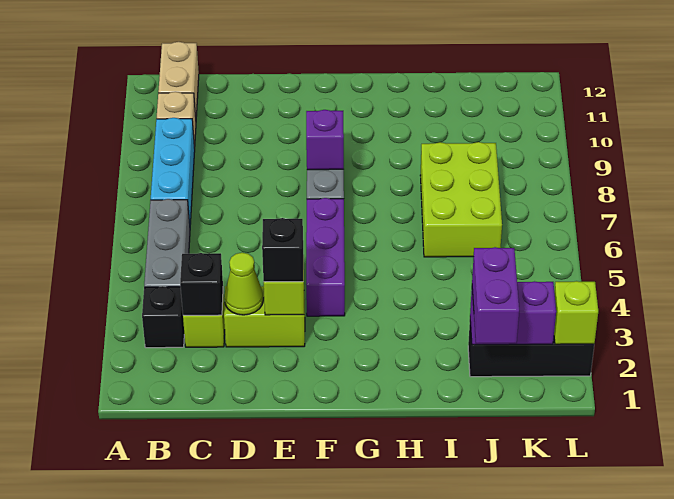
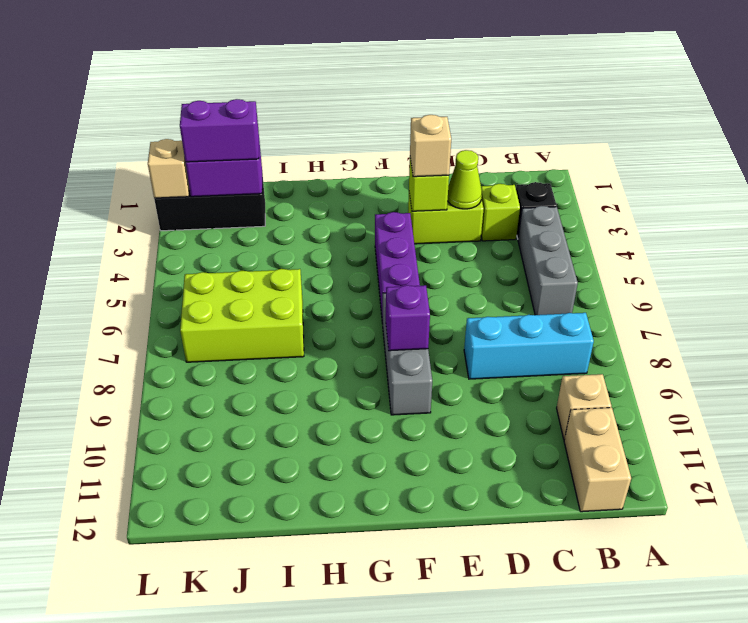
cyan brick B7:B9 level 1 -> cyan brick B8:D8 level 1
black brick C3 level 2 -> none
black brick E3 level 3 -> tan brick E3 level 3
lime brick I6:J8 level 1 -> lime brick I6:K7 level 1
purple brick J1:J2 level 3 -> purple brick J2:K2 level 3
lime brick L2 level 2 -> tan brick L2 level 2

